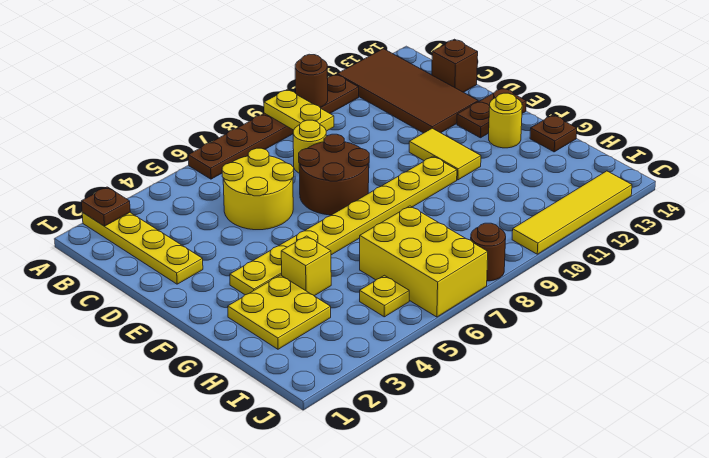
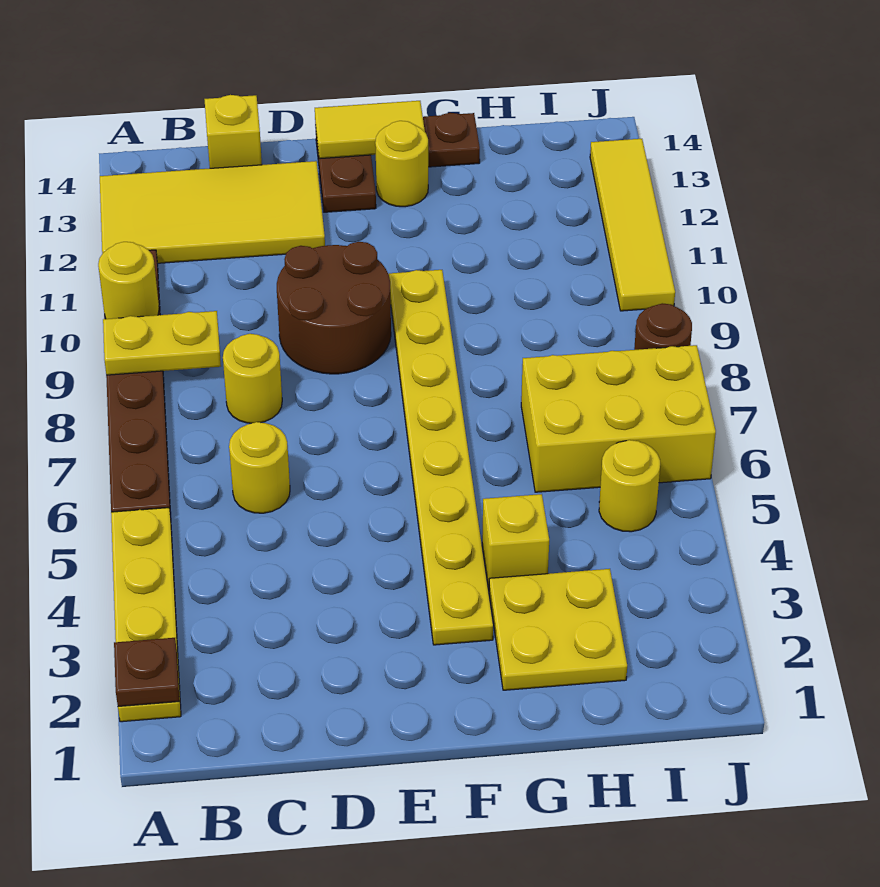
yellow plate A2:D2 level 1 -> yellow plate A2:A5 level 1
brown round brick A10 level 2 -> yellow round brick A10 level 2
brown tile A12:D13 level 1 -> yellow tile A12:D13 level 1
yellow round brick C5:D6 level 1 -> yellow round brick C6 level 1
brown brick C14 level 1 -> yellow brick C14 level 1
brown round brick D7:E8 level 1 -> brown round brick D9:E10 level 1
yellow tile E11:F11 level 1 -> yellow tile E14:F14 level 2
yellow plate I5 level 1 -> yellow round brick I5 level 1

